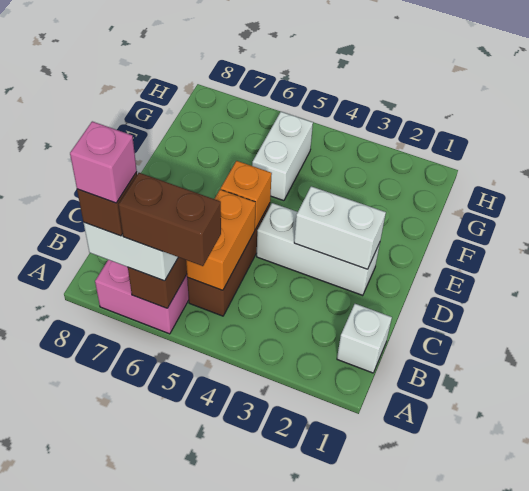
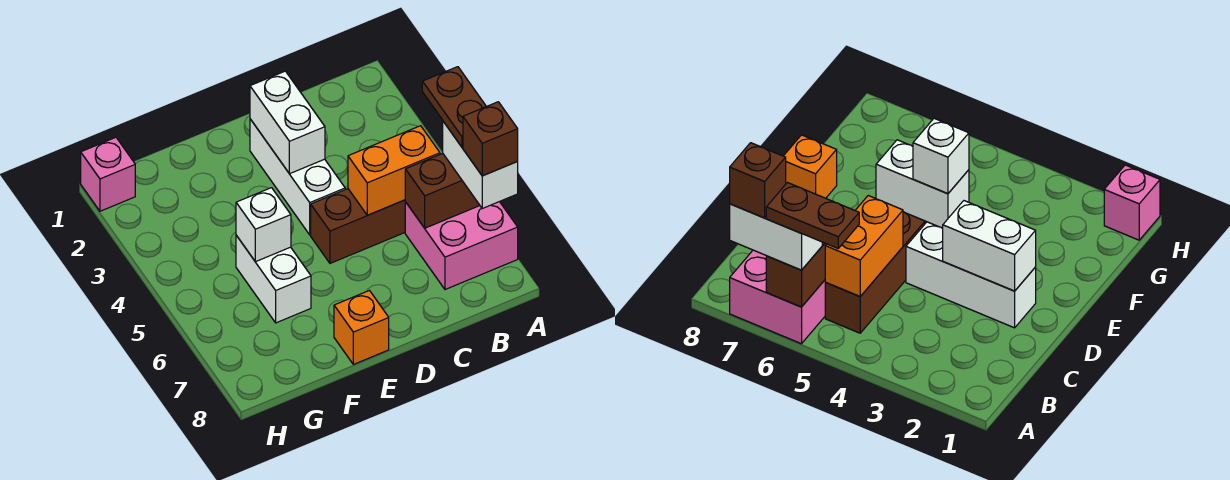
brown brick A5:A6 level 4 -> brown plate A5:A6 level 4
pink brick A7 level 5 -> pink brick H1 level 1
white brick B1 level 1 -> white brick F5 level 2
orange brick D5 level 2 -> orange brick E8 level 1
white brick F5:G5 level 1 -> white brick F5:F6 level 1

